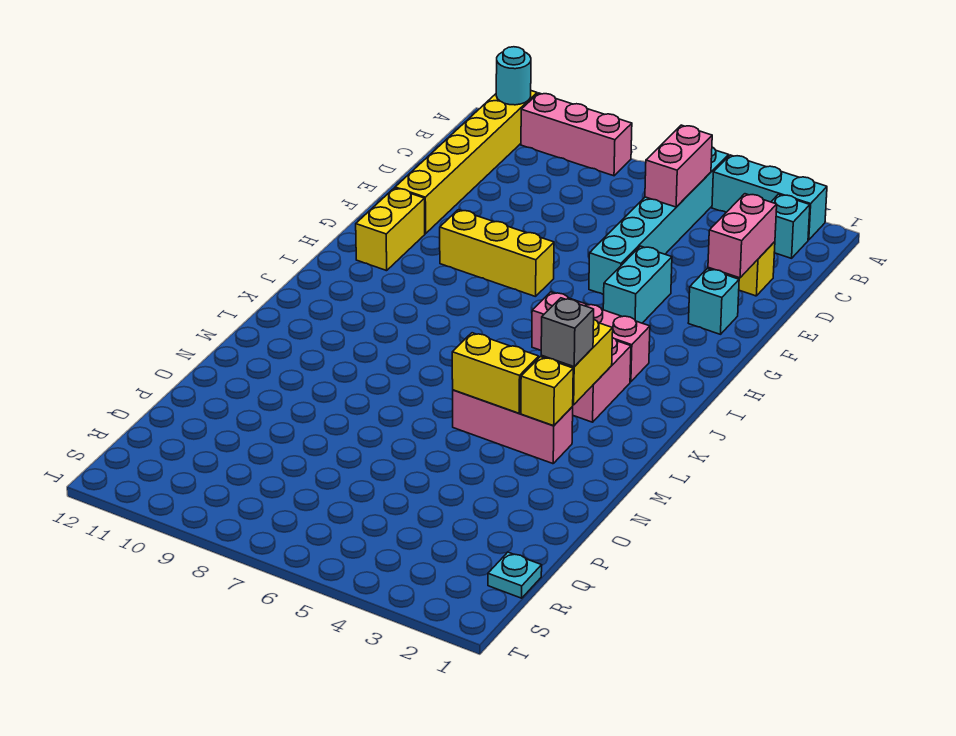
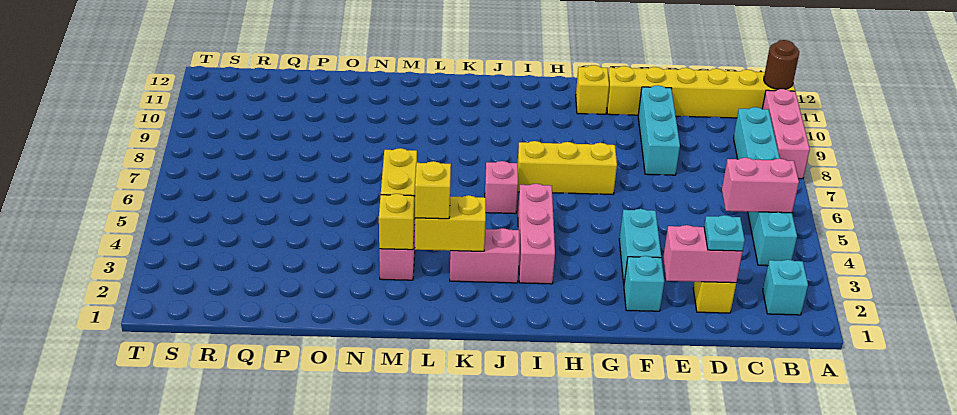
cyan brick A2:A4 level 1 -> cyan brick E8:E10 level 1
cyan brick A5:F5 level 1 -> cyan brick B4:B9 level 1
cyan round brick A11 level 2 -> brown round brick A11 level 2
cyan brick F4:G4 level 1 -> cyan brick F3:F4 level 1
yellow brick G7:G9 level 1 -> yellow brick G7:I7 level 1
yellow brick G11:H11 level 1 -> yellow brick G11 level 1
none -> pink brick J6 level 1
grey brick L3 level 3 -> yellow brick L3 level 3
cyan plate R1 level 1 -> cyan plate D2 level 3

